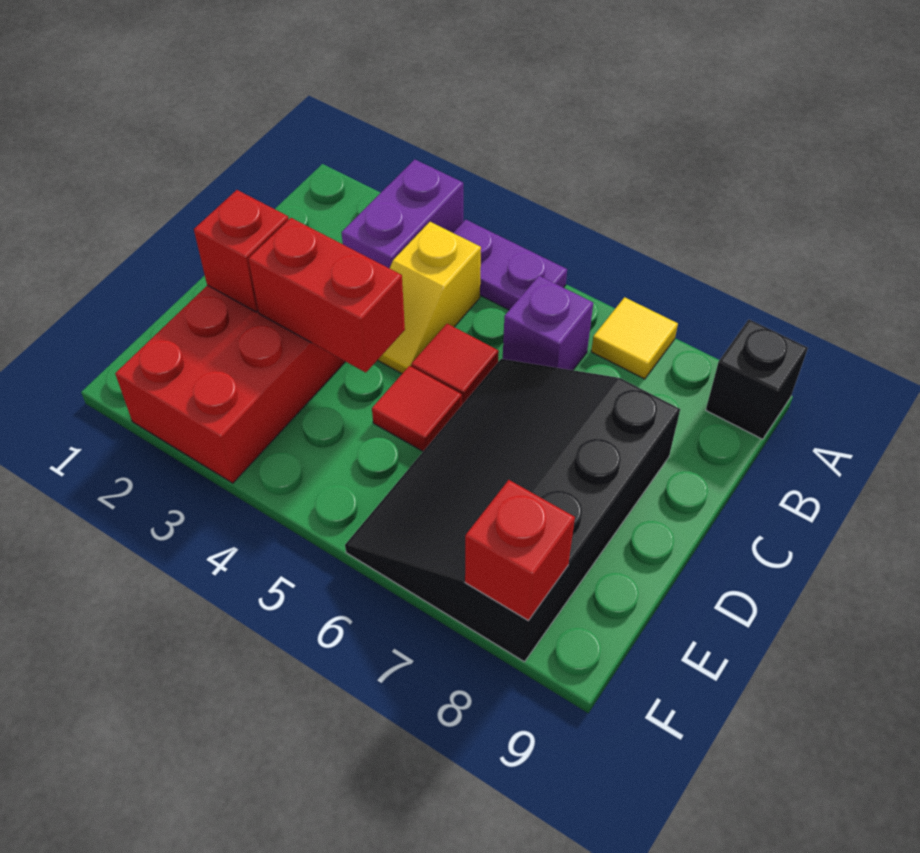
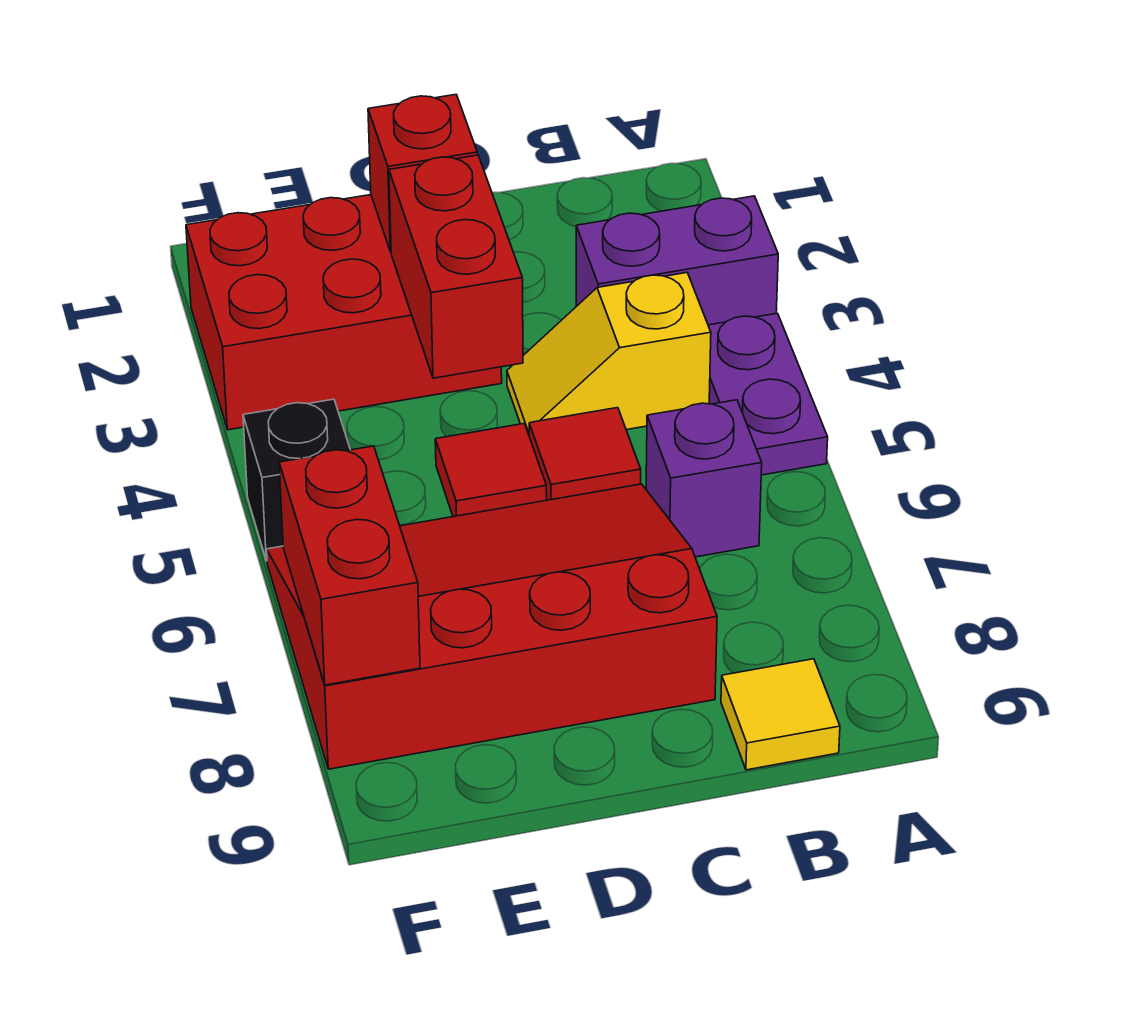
yellow tile A7 level 1 -> yellow tile B9 level 1
black brick A9 level 1 -> black brick F5 level 1
black slope C6:F8 level 1 top 8 -> red slope C6:F8 level 1 top 8
red brick F8 level 2 -> red brick F7:F8 level 2

